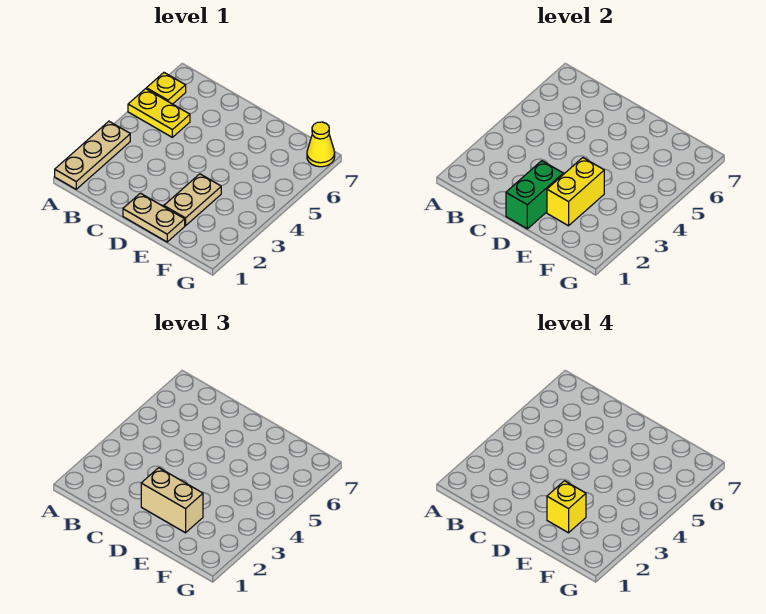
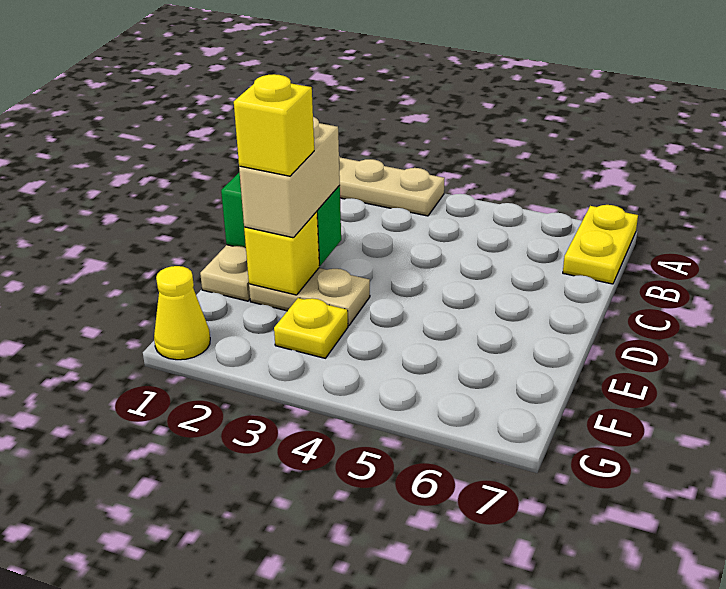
yellow plate A5:B5 level 1 -> yellow plate A7:B7 level 1
yellow plate A6 level 1 -> yellow plate F3 level 1
yellow brick E2:E3 level 2 -> yellow brick E2 level 2
yellow cone G7 level 1 -> yellow cone G1 level 1

